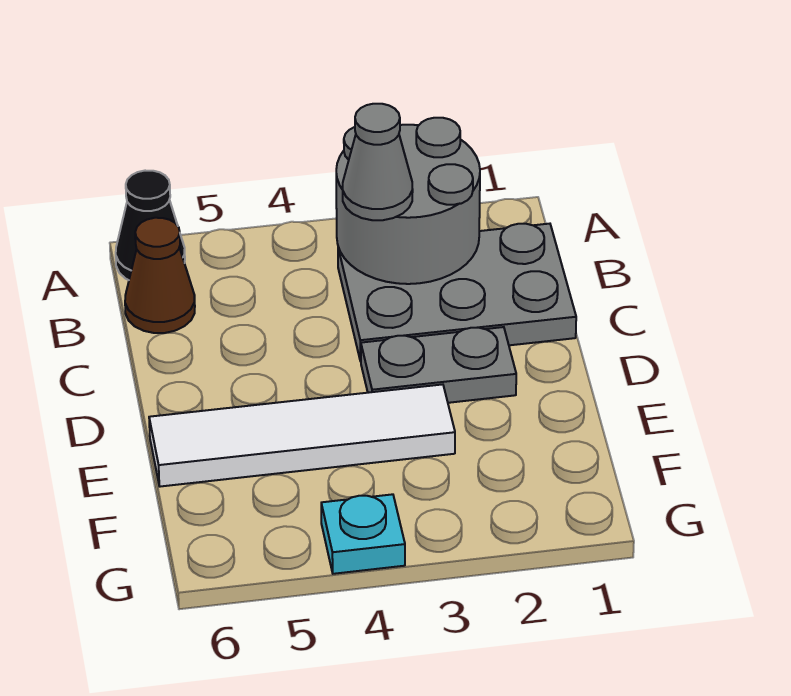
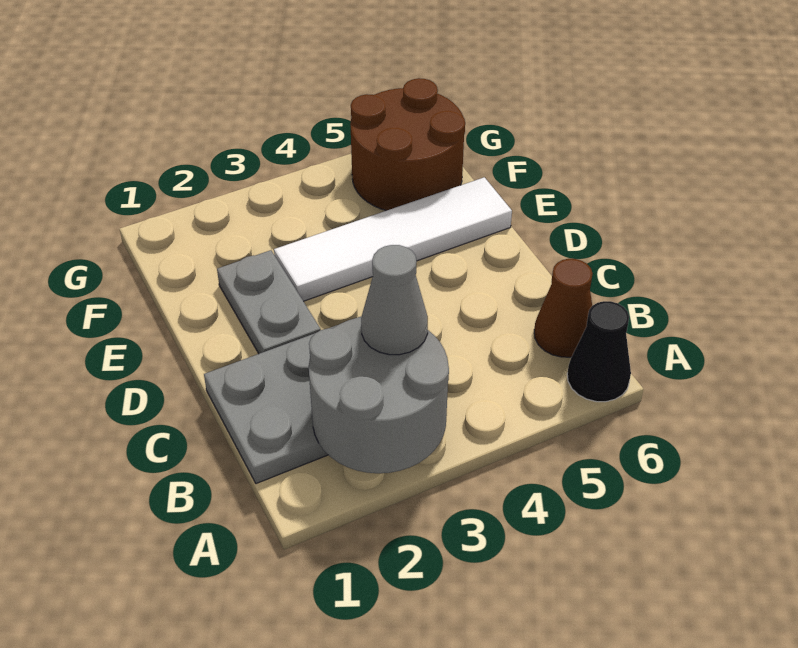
grey plate D2:D3 level 1 -> grey plate D2:E2 level 1
none -> brown round brick F5:G6 level 1
cyan plate G4 level 1 -> none

